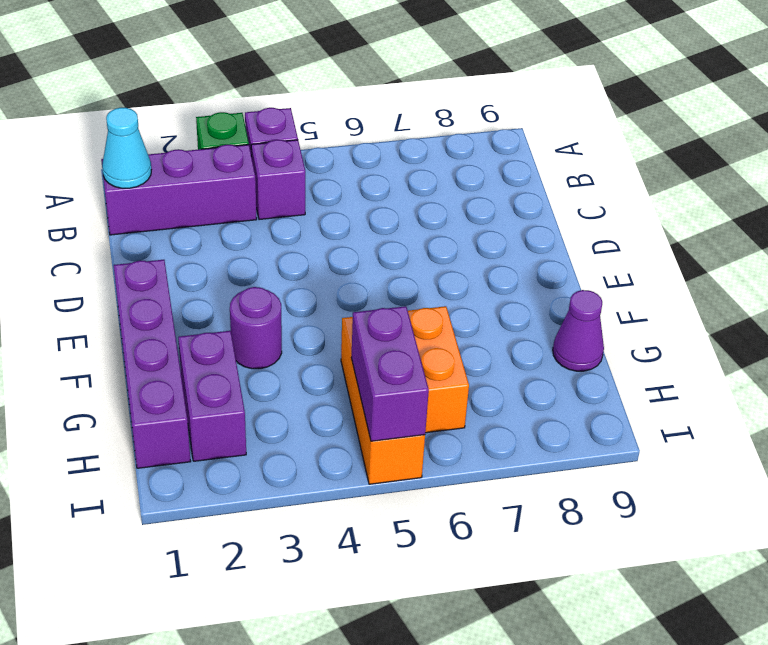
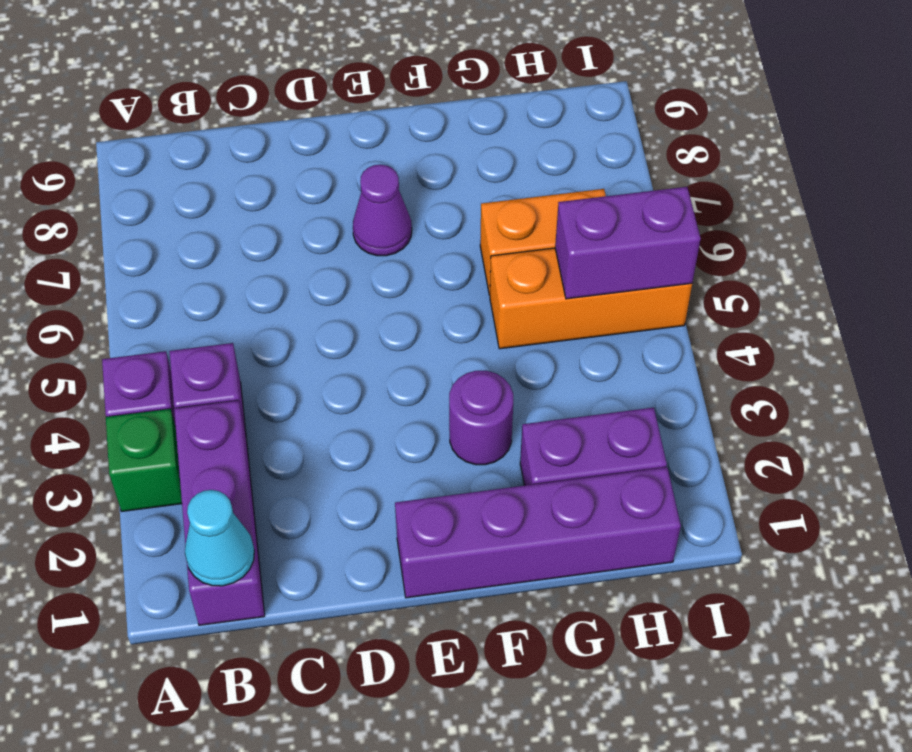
purple cone G9 level 1 -> purple cone E7 level 1

